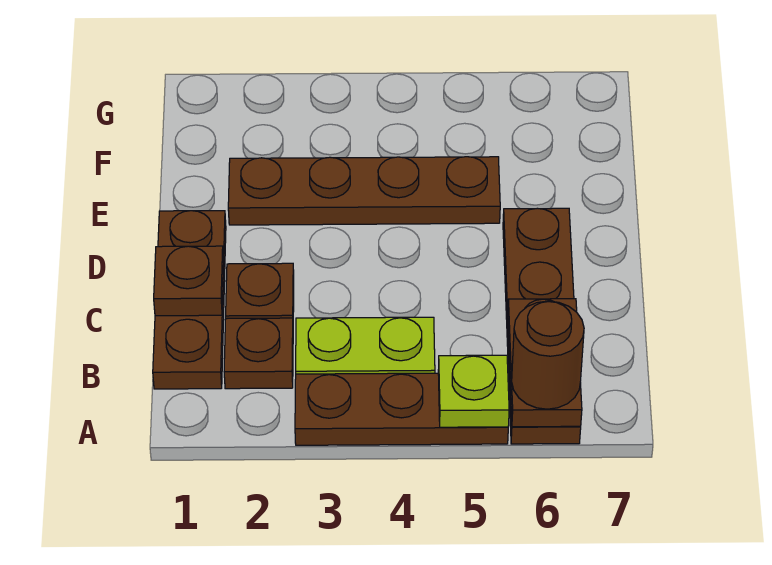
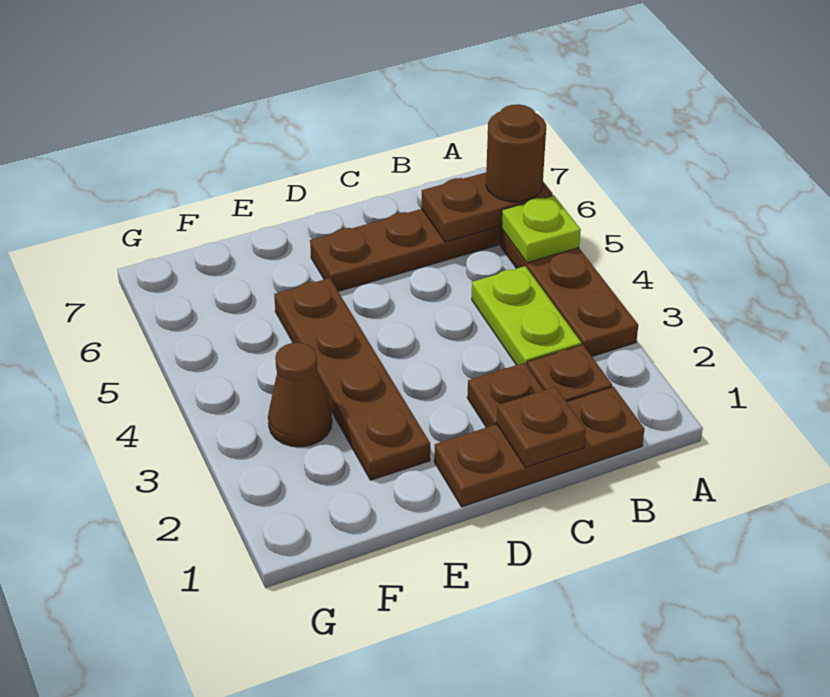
none -> brown cone F3 level 1

